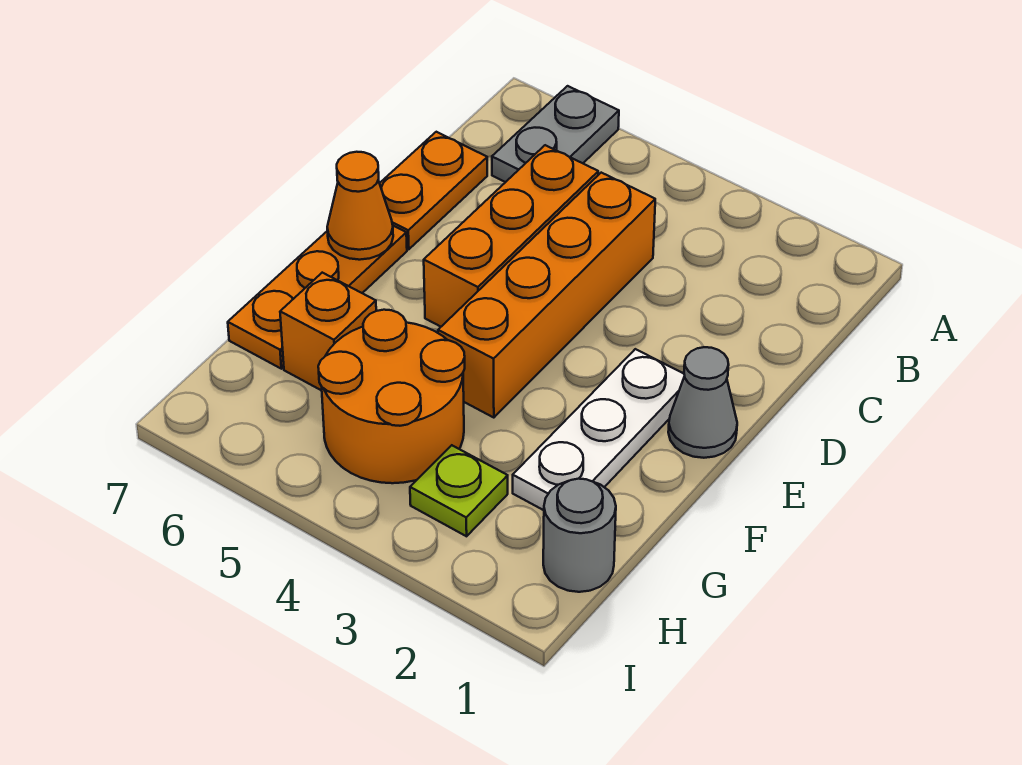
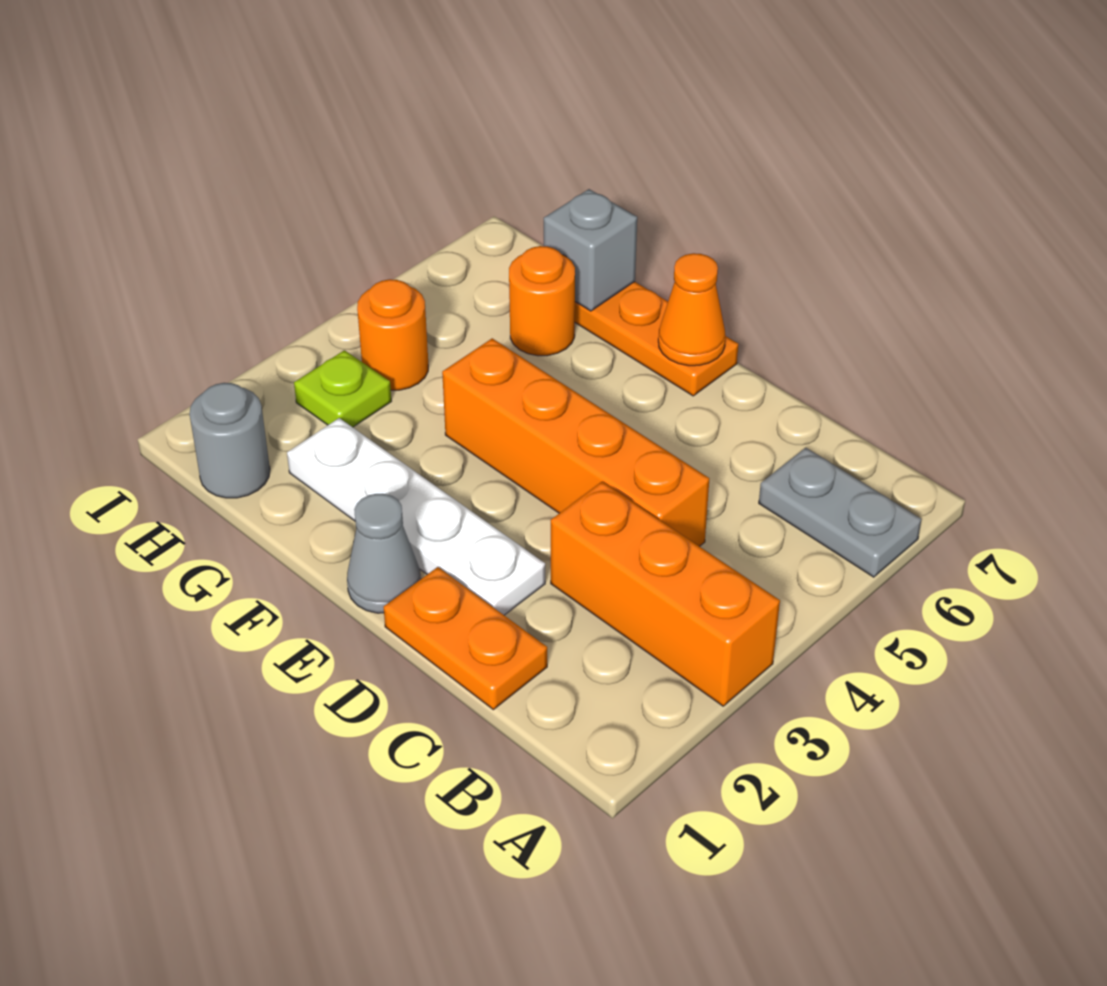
orange brick C5:E5 level 1 -> orange brick A3:C3 level 1
orange plate C7:D7 level 1 -> orange plate C1:D1 level 1
white plate E2:G2 level 1 -> white plate D2:G2 level 1
orange round brick G4:H5 level 1 -> orange round brick H4 level 1
orange brick G6 level 1 -> orange round brick G6 level 1
none -> grey brick G7 level 2

